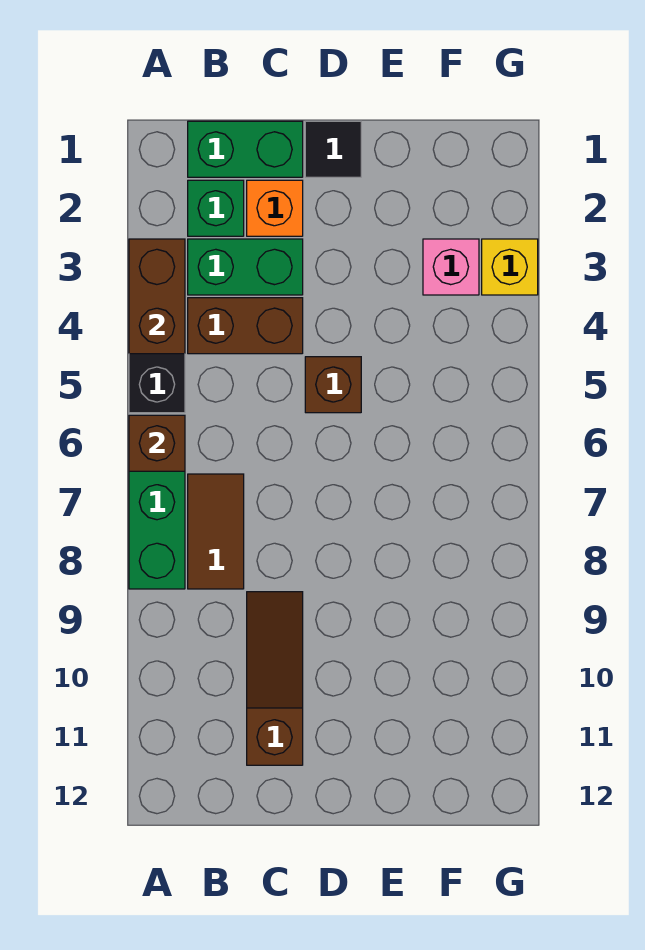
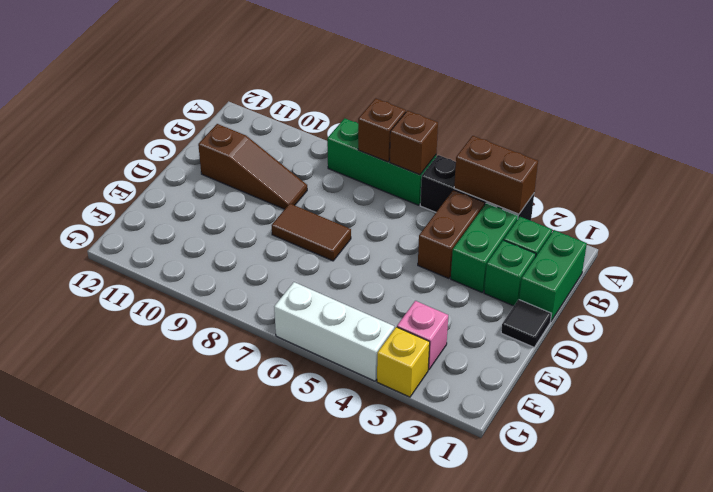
brown tile B7:B8 level 1 -> brown tile D7:D8 level 1
orange brick C2 level 1 -> green brick C2 level 1
brown brick D5 level 1 -> brown brick A7 level 2
none -> white brick G4:G6 level 1

